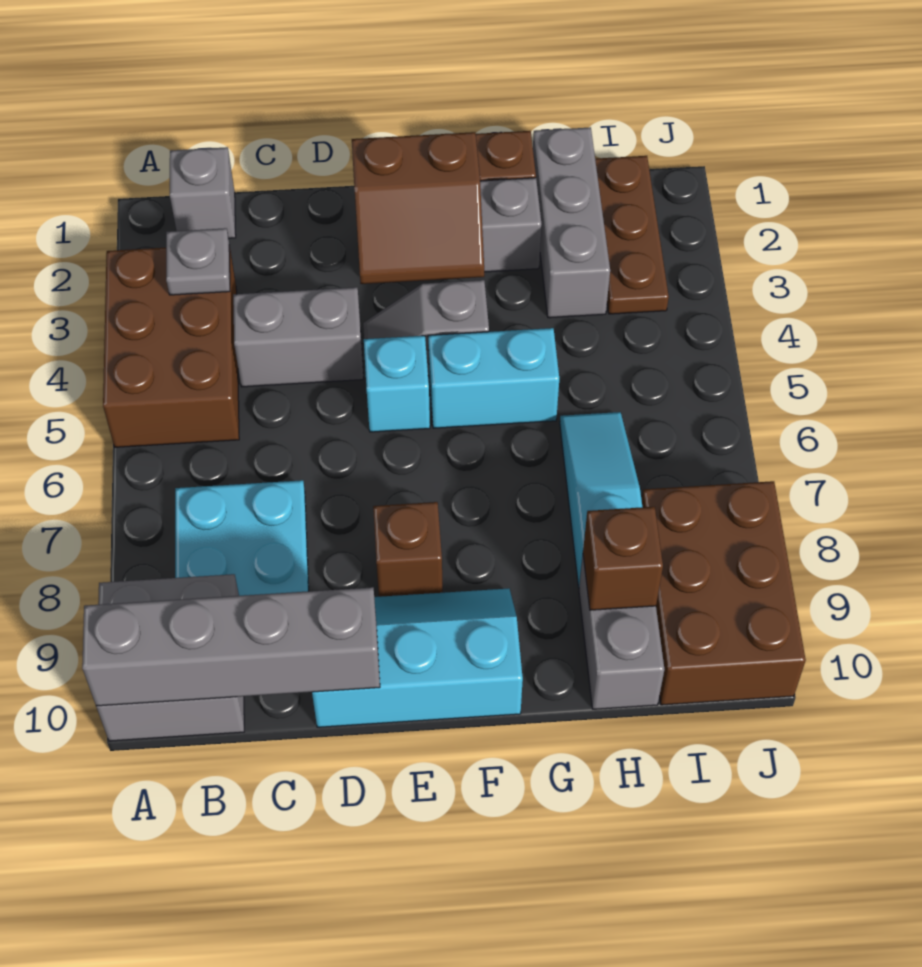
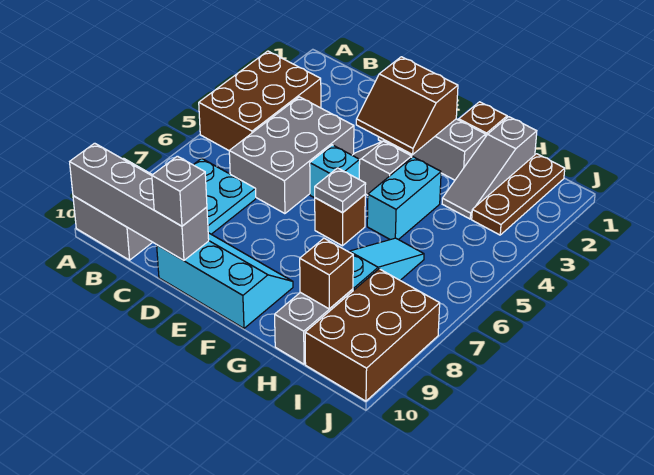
grey brick B1 level 1 -> grey brick D10 level 3
grey plate B3 level 2 -> grey plate F6 level 2
grey brick C4:D4 level 1 -> grey brick C4:D6 level 1
brown brick E8 level 1 -> brown brick F6 level 1
cyan brick F5:G5 level 1 -> cyan brick G4:G5 level 1
grey brick H1:H3 level 1 -> grey slope H1:H3 level 1 top 1

